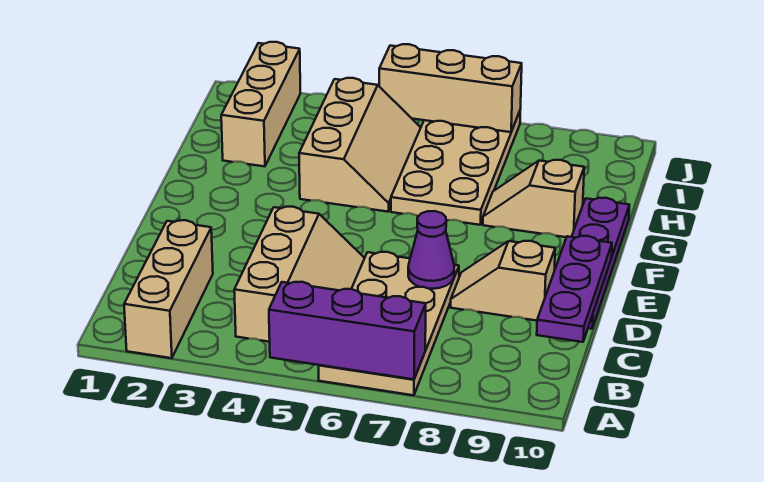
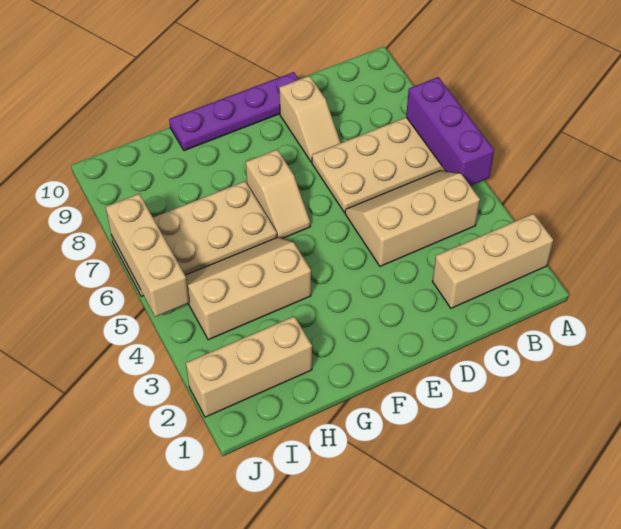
purple plate C10:E10 level 2 -> none
purple cone D7 level 2 -> none
tan slope G8:G9 level 1 top 9 -> tan slope F6:F7 level 1 top 7

